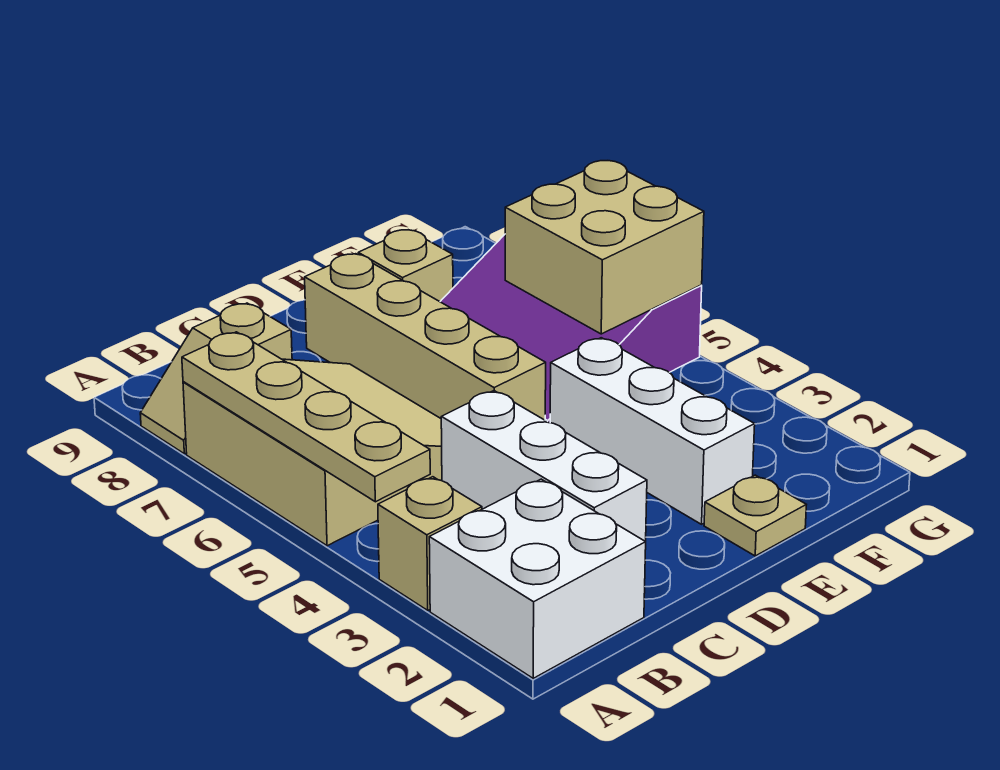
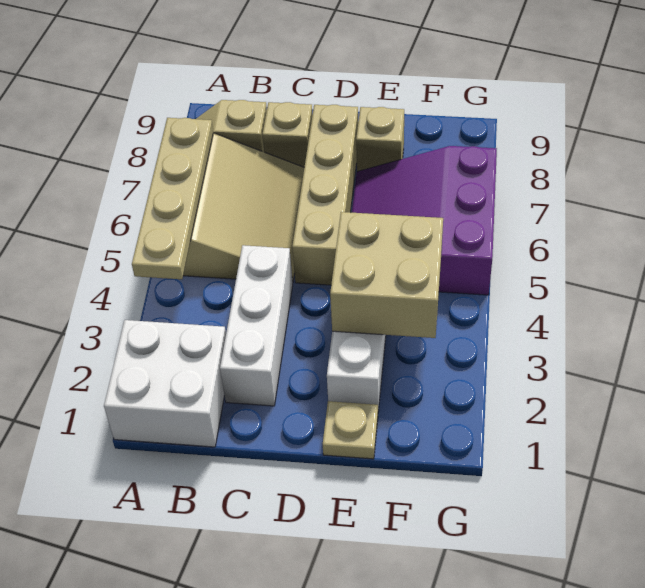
tan brick A3 level 1 -> tan brick C8 level 1
tan brick F5:G6 level 2 -> tan brick E3:F4 level 2

